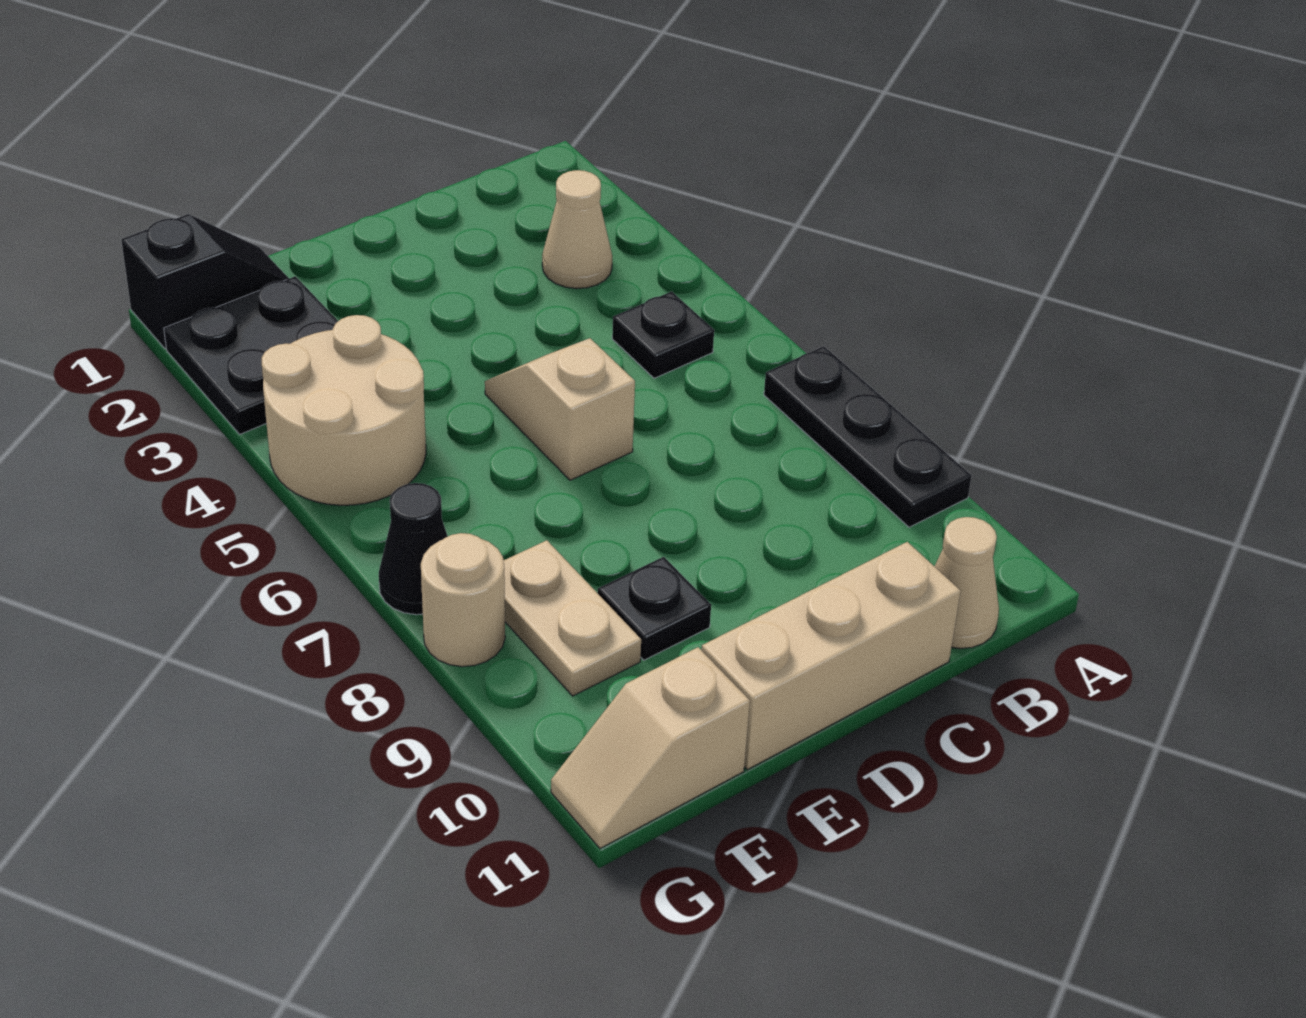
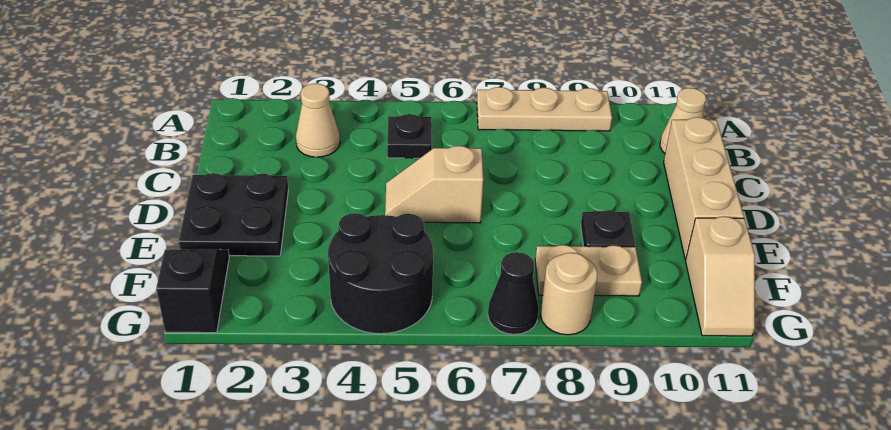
black plate A7:A9 level 1 -> tan plate A7:A9 level 1
black plate F2:G3 level 1 -> black plate D1:E2 level 1
tan round brick F4:G5 level 1 -> black round brick F4:G5 level 1

